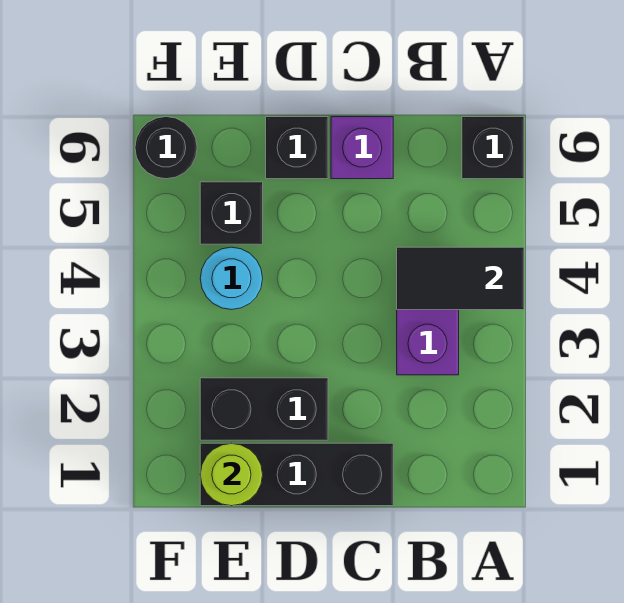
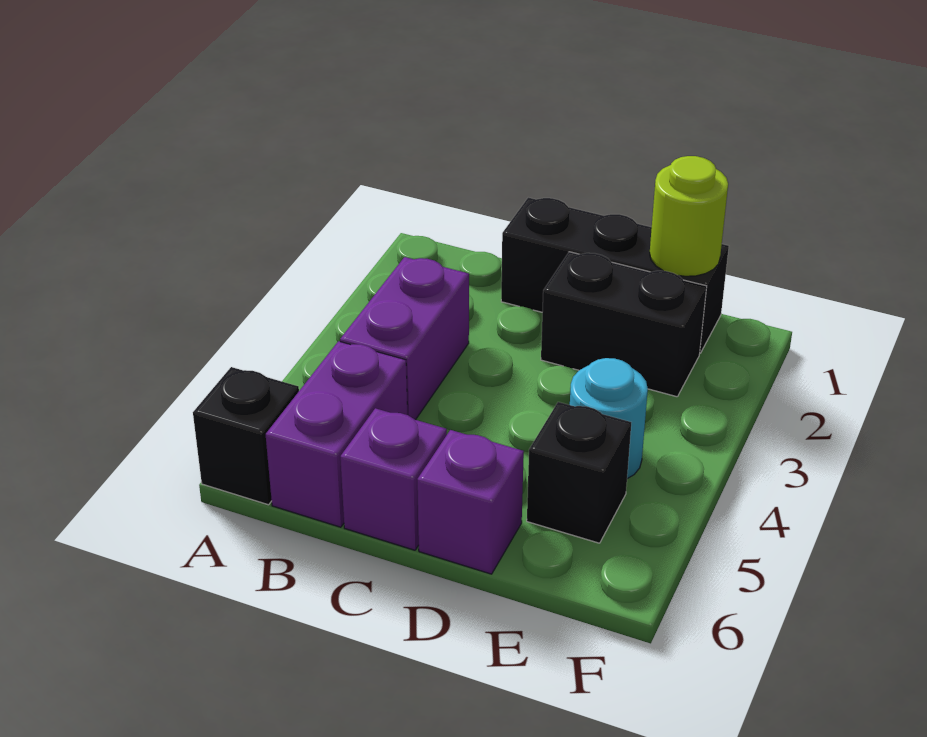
black tile A4:B4 level 2 -> none
none -> purple brick B5:B6 level 1
black brick D6 level 1 -> purple brick D6 level 1
black round brick F6 level 1 -> none

